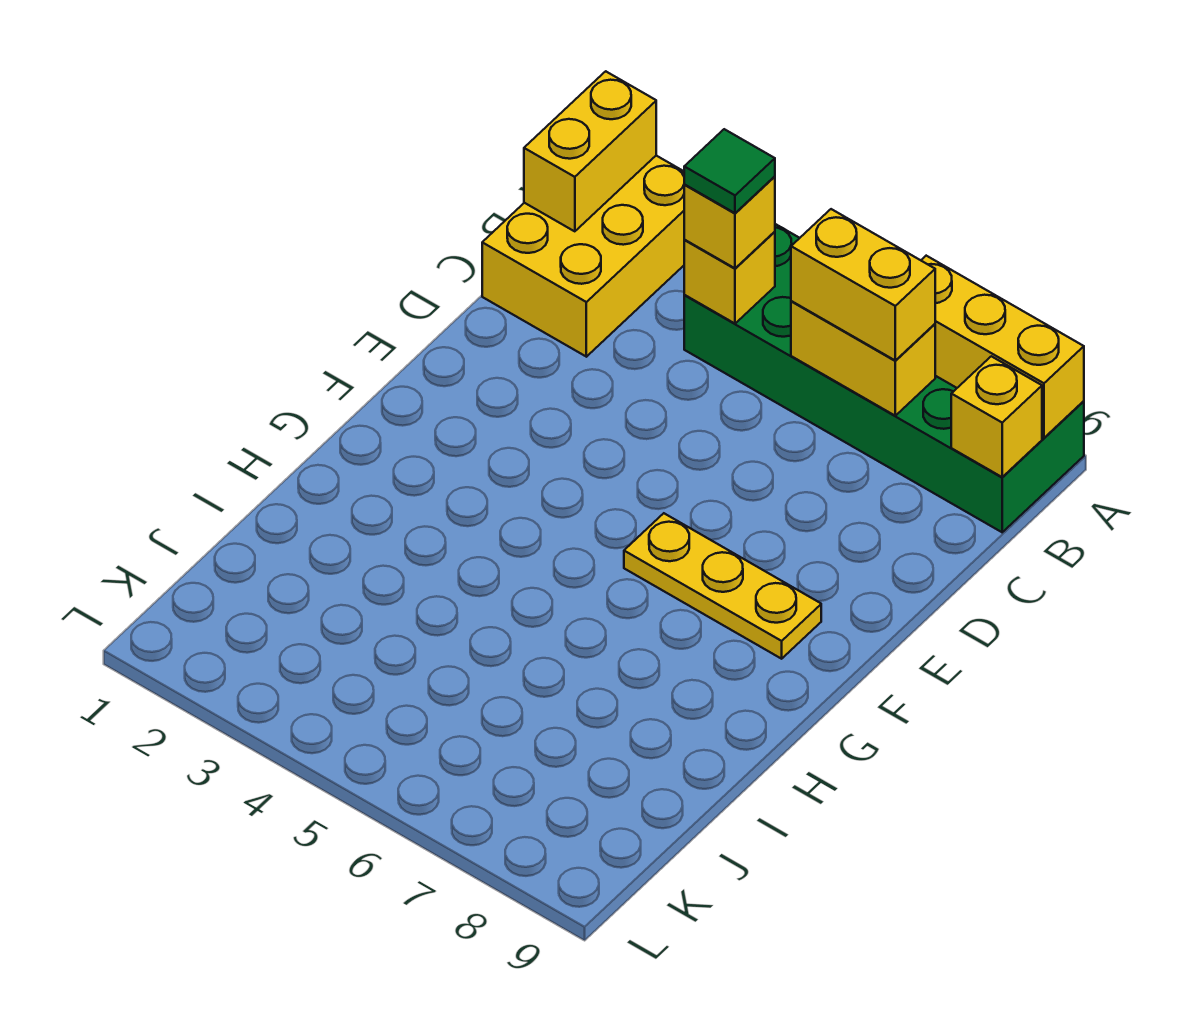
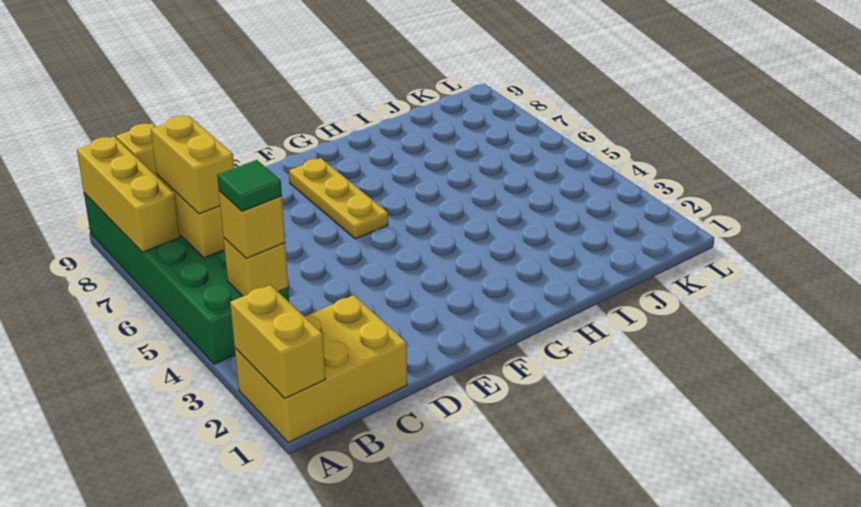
yellow brick A1:B1 level 2 -> yellow brick A1:A2 level 2

